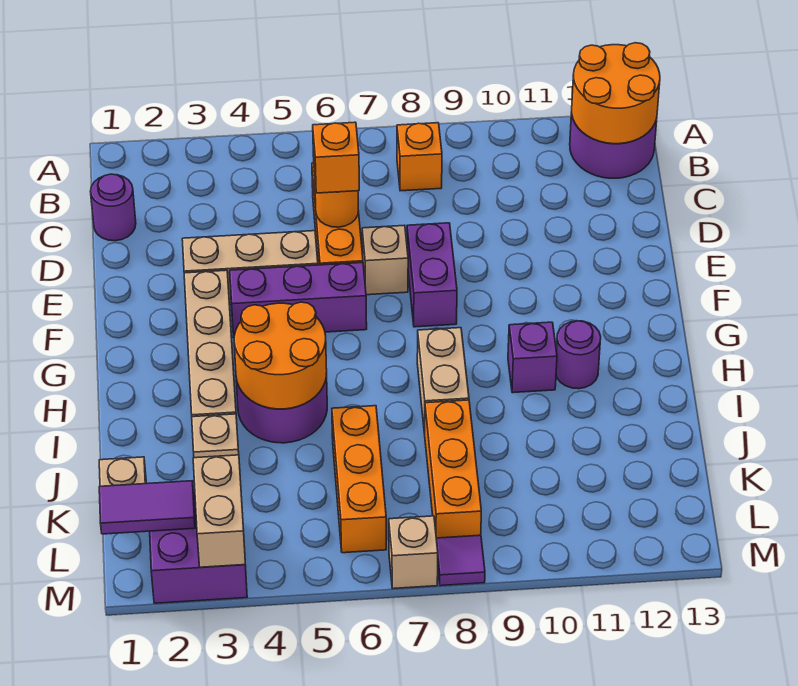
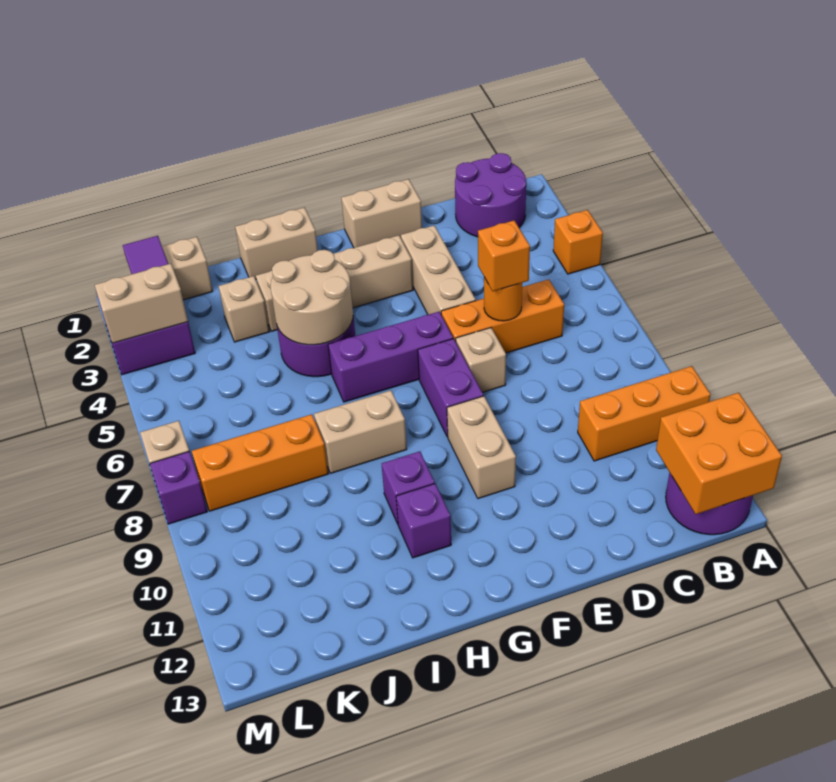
orange round brick A12:B13 level 2 -> orange brick A12:B13 level 2
orange brick B8 level 1 -> orange brick A4 level 1
purple round brick C1 level 1 -> purple round brick B1:C2 level 1
none -> tan brick E1:F1 level 1
purple brick E8:F8 level 1 -> purple brick F7:F8 level 1
purple brick F4:F6 level 1 -> purple brick F6:H6 level 1
none -> tan brick F9:F10 level 1
none -> tan brick H1:I1 level 1
orange round brick H4:I5 level 2 -> tan round brick H4:I5 level 2
purple round brick H11 level 1 -> purple brick H11 level 1
orange brick J6:L6 level 1 -> orange brick A10:C10 level 1
purple tile M8 level 1 -> purple brick M8 level 1

